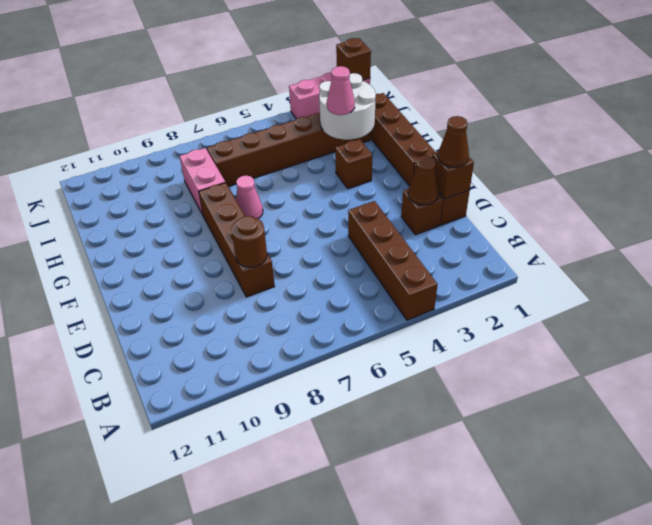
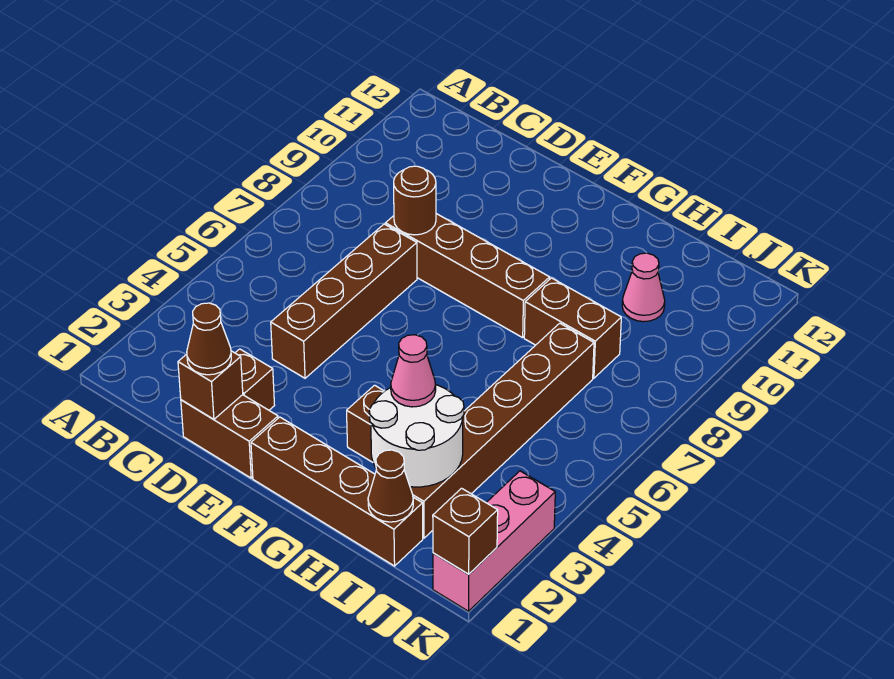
brown brick A4:D4 level 1 -> brown brick D4:D7 level 1
brown cone D2 level 2 -> brown cone I1 level 2
pink cone G7 level 1 -> pink cone I10 level 1
pink brick H8:I8 level 1 -> brown brick H8:I8 level 1

